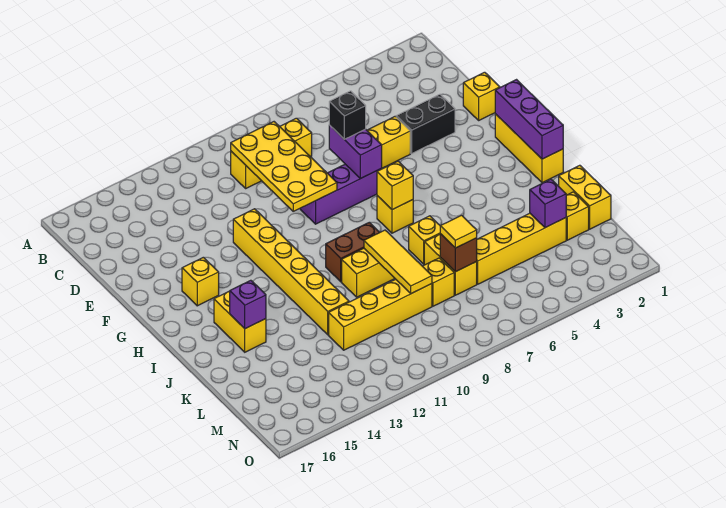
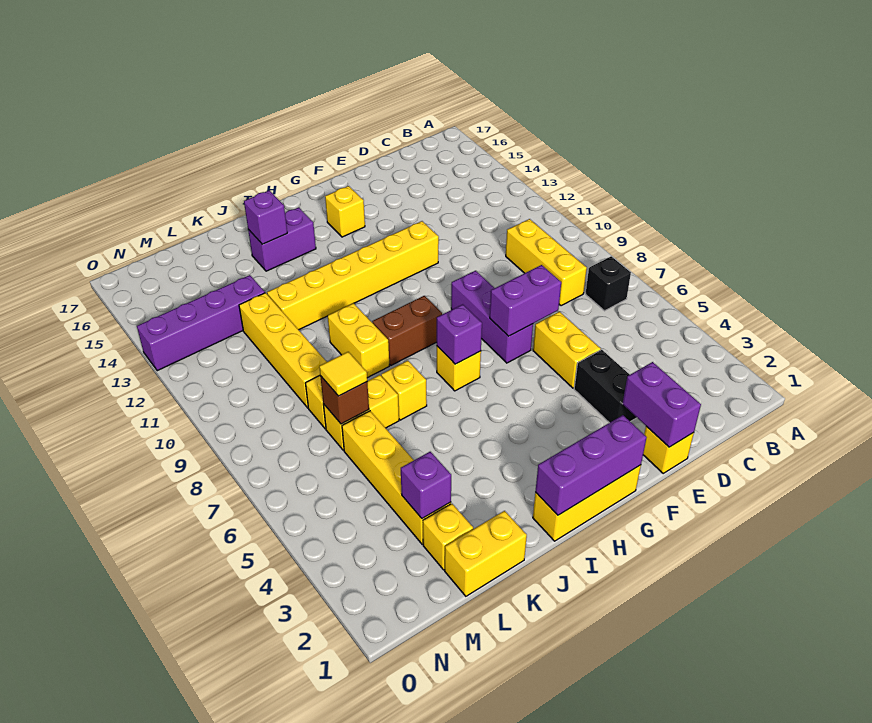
yellow plate C9:F10 level 2 -> none
none -> purple brick E1:E2 level 2
black brick E7 level 3 -> black brick B7 level 1
yellow brick H7 level 2 -> purple brick H7 level 2
brown brick I9:I10 level 1 -> brown brick H9:I9 level 1
yellow brick I15:J15 level 1 -> purple brick I15:J15 level 1
yellow tile J9:L9 level 2 -> none
none -> purple brick L13:O13 level 1

